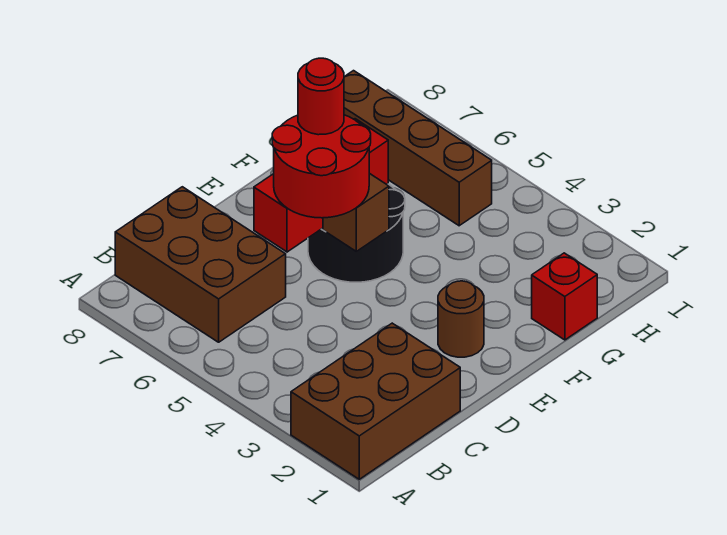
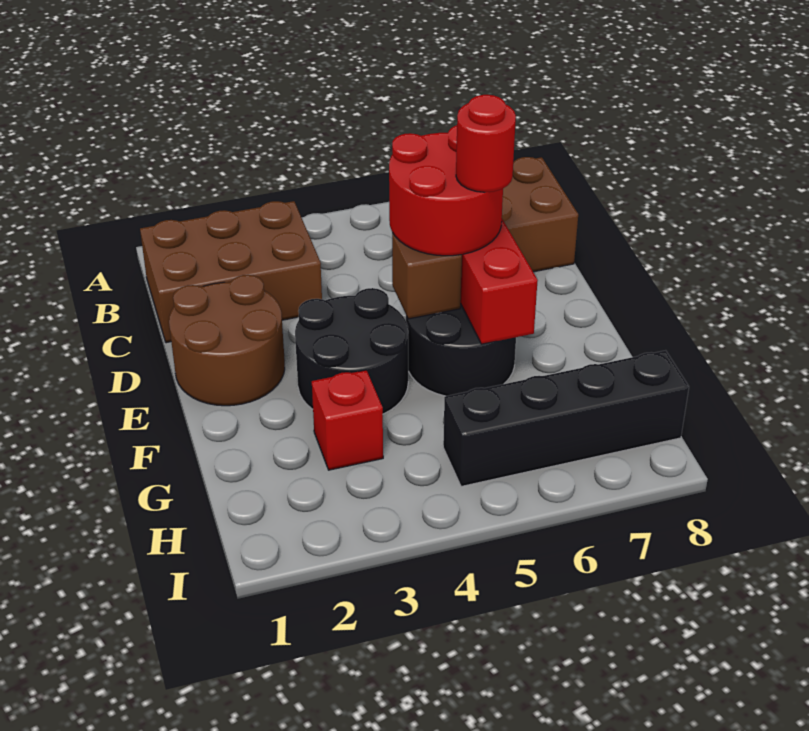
brown brick A1:C2 level 1 -> brown brick B1:C3 level 1
brown round brick E2 level 1 -> brown round brick D1:E2 level 1
none -> black round brick E3:F4 level 1
red brick G1 level 1 -> red brick G3 level 1
brown brick H5:H8 level 1 -> black brick H5:H8 level 1

